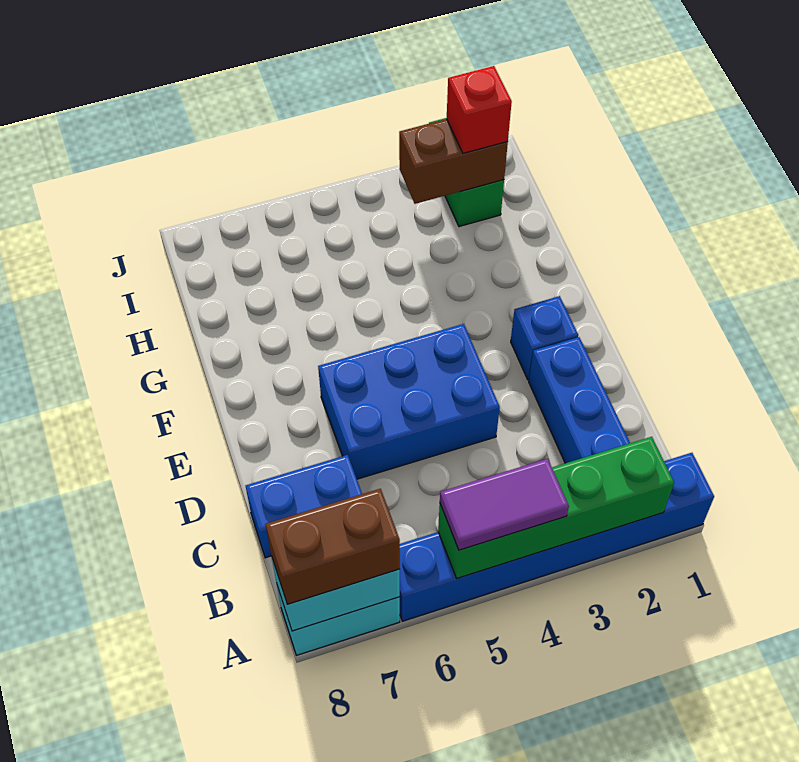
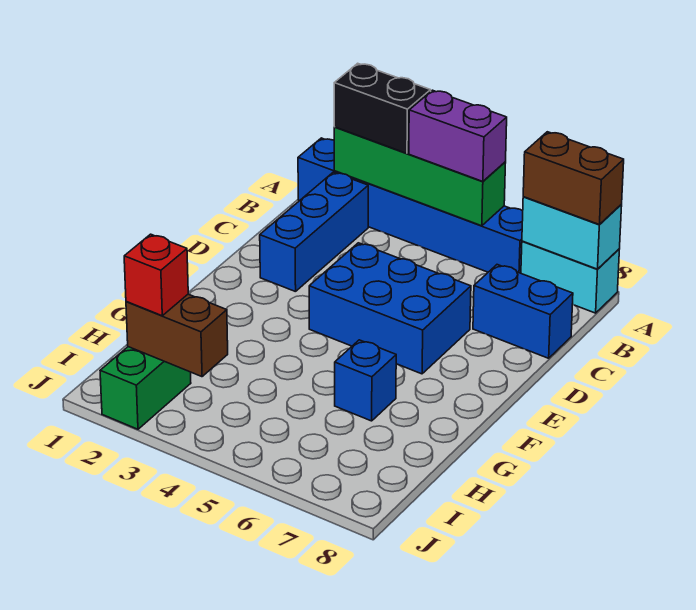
none -> black brick A2:A3 level 3
purple tile A4:A5 level 3 -> purple brick A4:A5 level 3
blue brick E2 level 1 -> blue brick G6 level 1

